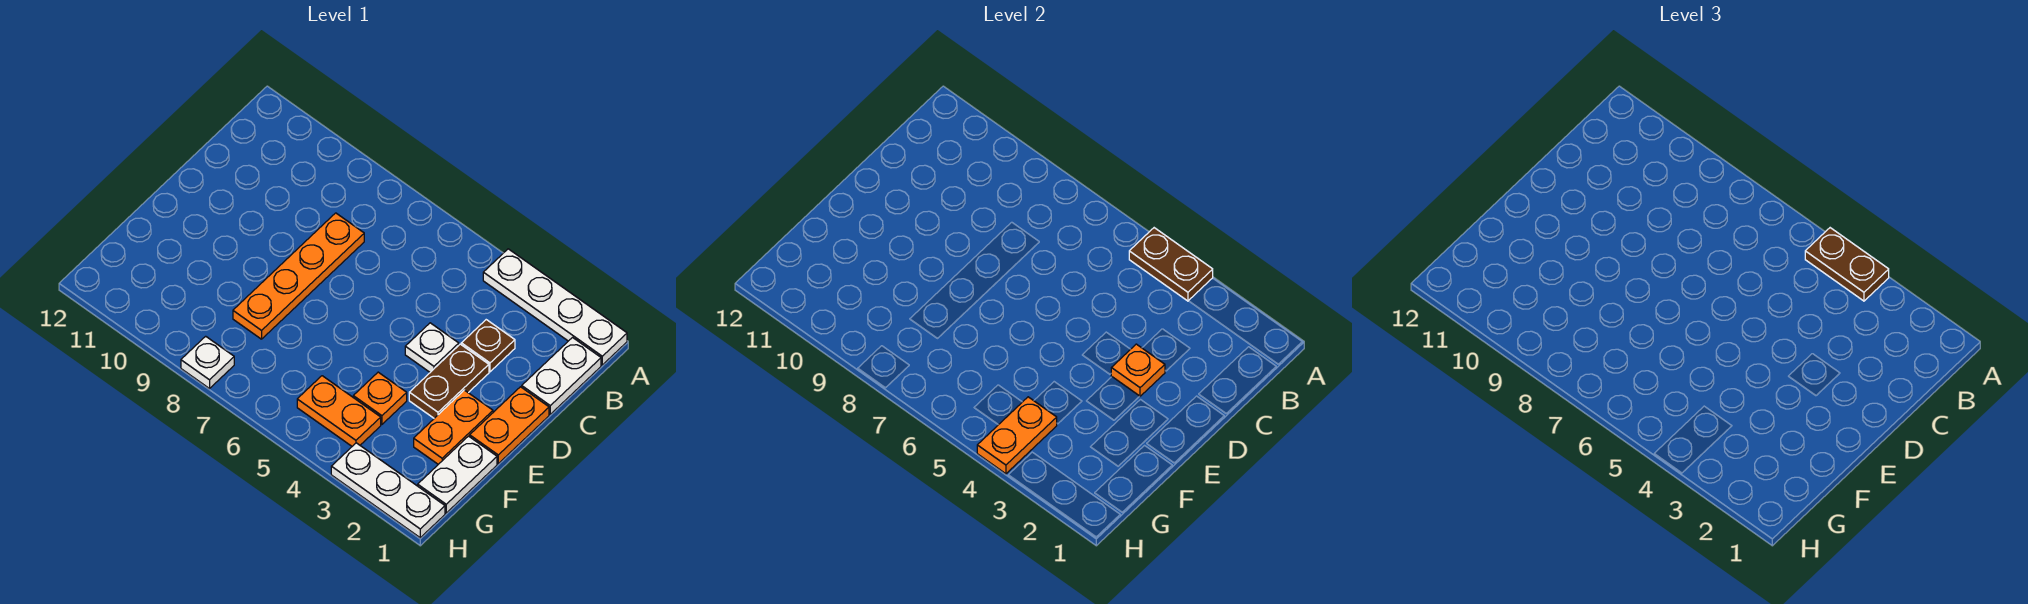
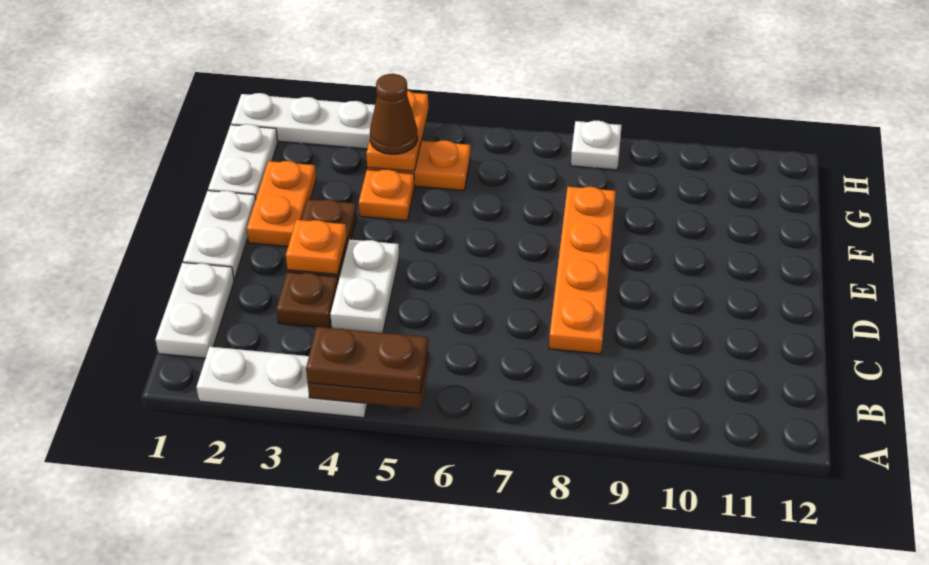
white plate A1:A4 level 1 -> white plate A2:A4 level 1
orange plate D1:E1 level 1 -> white plate D1:E1 level 1
white plate D4 level 1 -> white plate C4:D4 level 1
none -> brown cone G4 level 3

